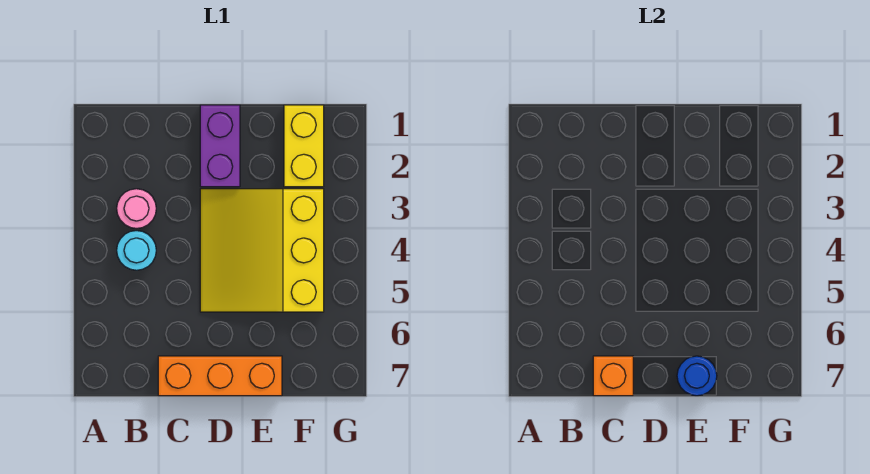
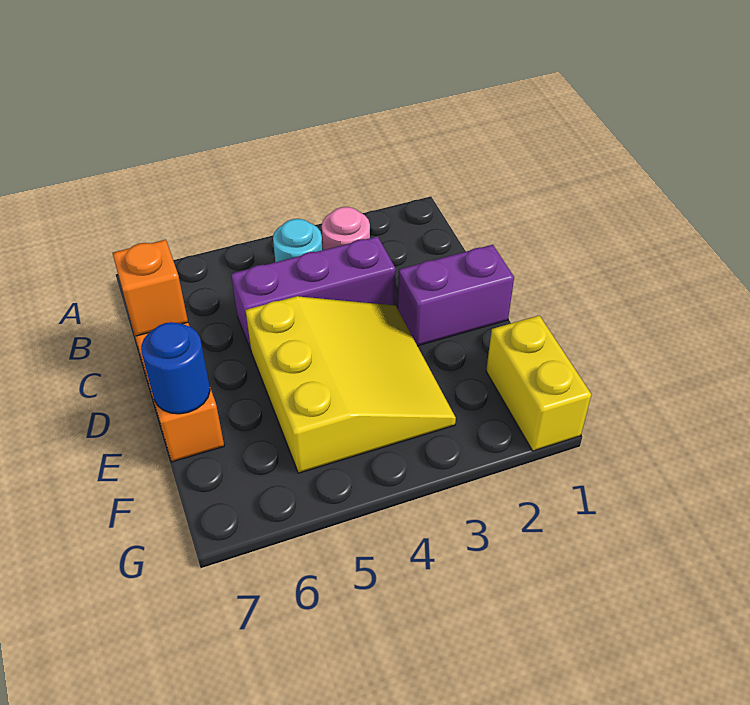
none -> purple brick C3:C5 level 1
yellow slope D3:F5 level 1 top F -> yellow slope D3:F5 level 1 top 5
yellow brick F1:F2 level 1 -> yellow brick F1:G1 level 1

